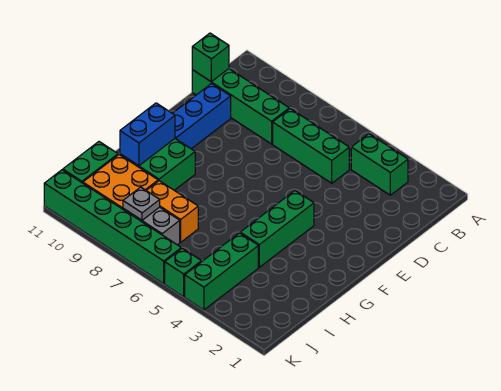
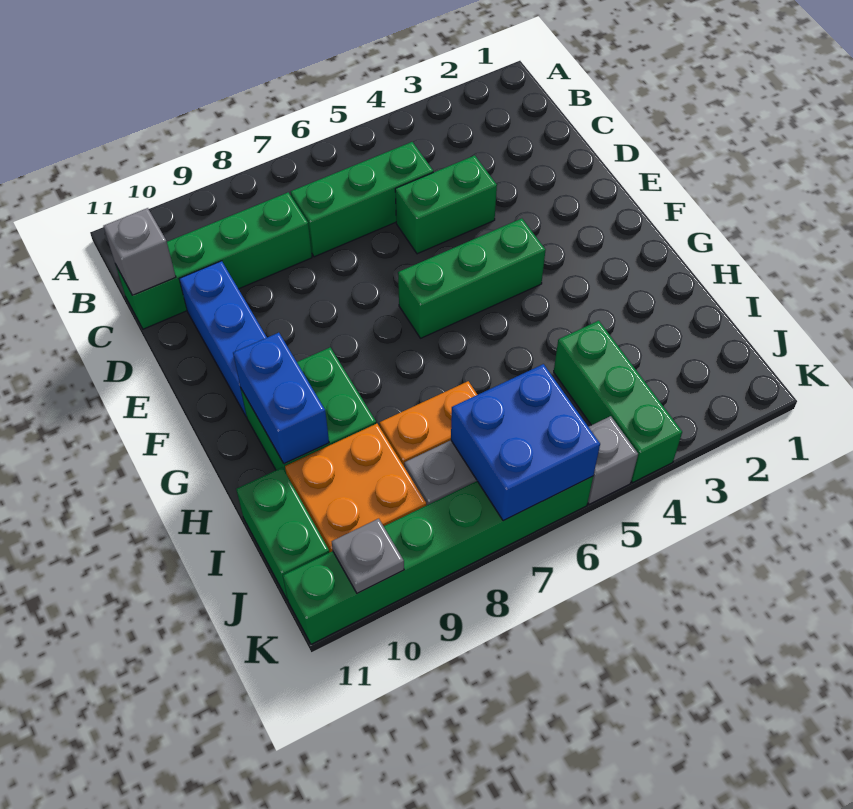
green brick B3:B4 level 1 -> green brick D4:D5 level 1
green brick C11 level 2 -> grey brick C11 level 2
green brick F4:H4 level 1 -> green brick F4:F6 level 1
none -> blue brick J6:K7 level 2
grey plate J8 level 2 -> grey plate K10 level 2
green brick K5 level 1 -> grey brick K5 level 1

